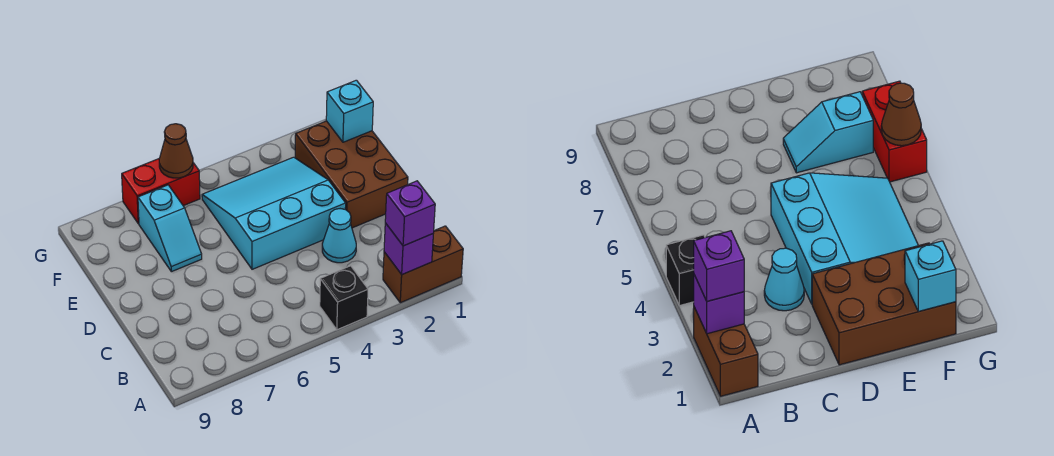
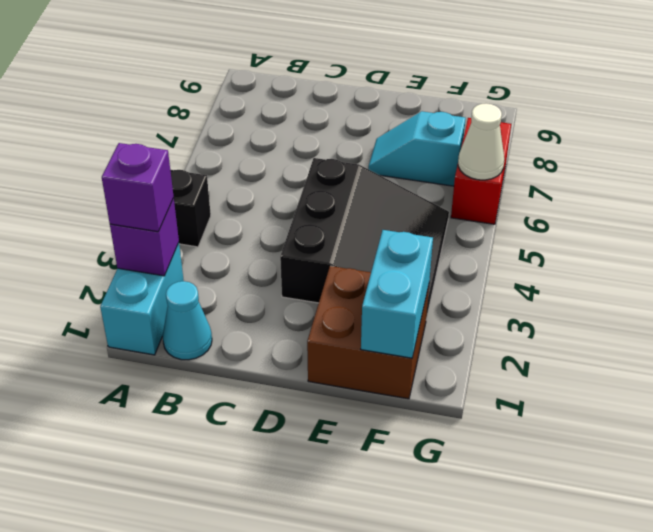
brown brick A1:A2 level 1 -> cyan brick A1:A2 level 1
cyan cone C3 level 1 -> cyan cone B1 level 1
brown brick D1:F2 level 1 -> brown brick E1:F2 level 1
cyan slope D3:F5 level 1 top D -> black slope D3:F5 level 1 top D
cyan brick F1 level 2 -> cyan brick F1:F2 level 2
brown cone G6 level 2 -> white cone G6 level 2

